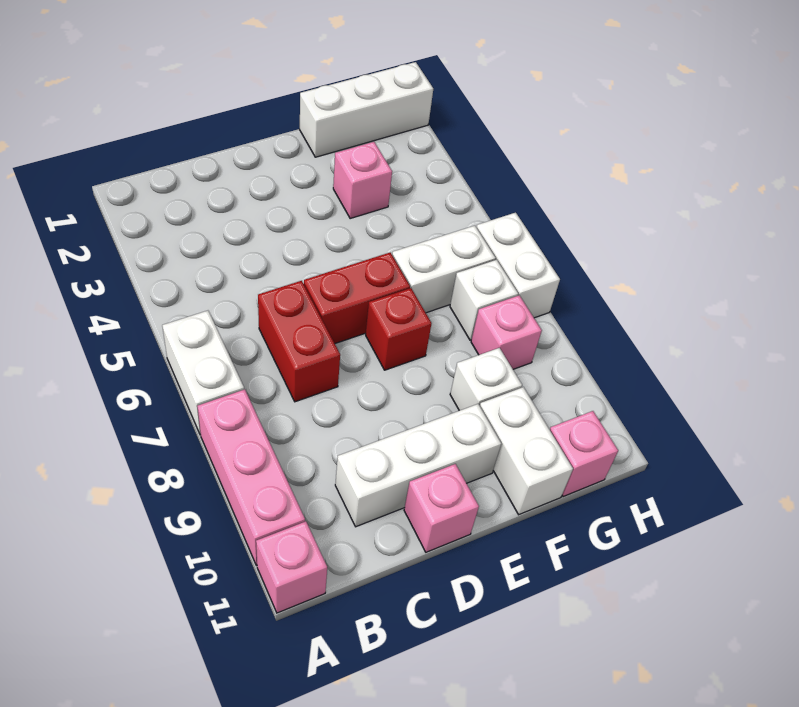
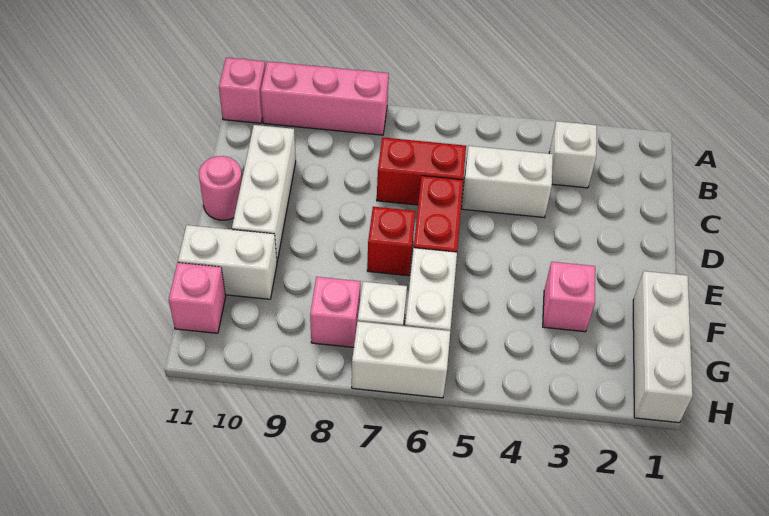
white brick A6:A7 level 1 -> white brick C4:C5 level 1
pink brick D11 level 1 -> pink round brick D11 level 1
white brick F9 level 1 -> white brick B3 level 1

